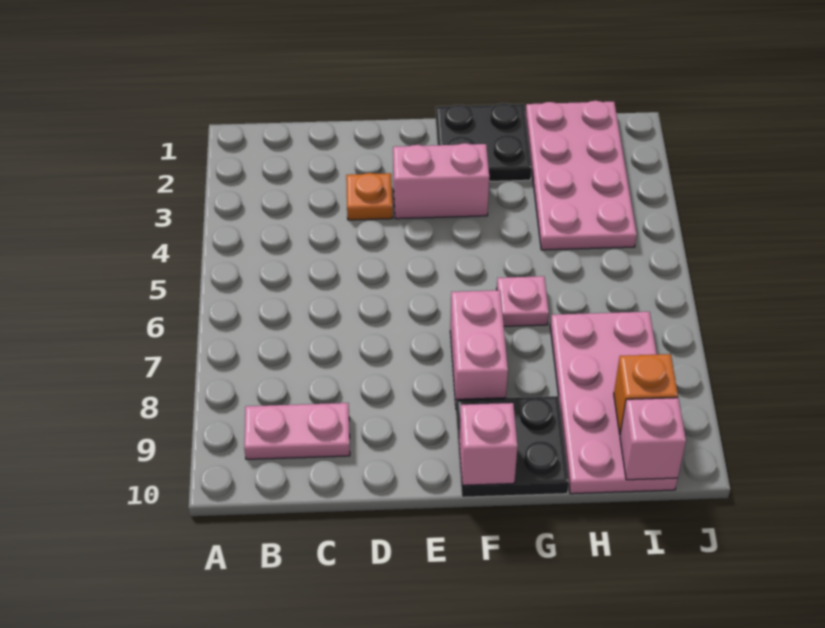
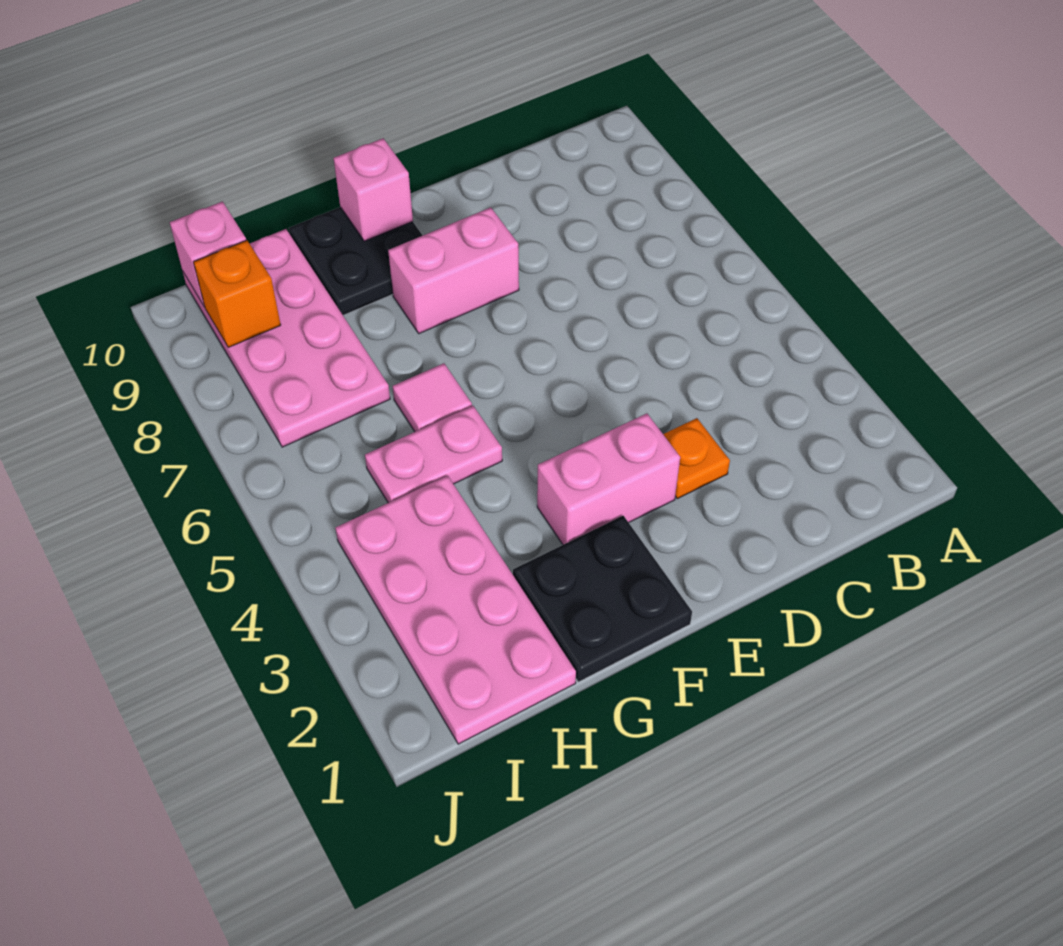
pink plate B9:C9 level 1 -> pink plate G5:H5 level 1
pink brick F7:F8 level 1 -> pink brick E8:F8 level 1
pink plate G6 level 1 -> pink tile G6 level 1

